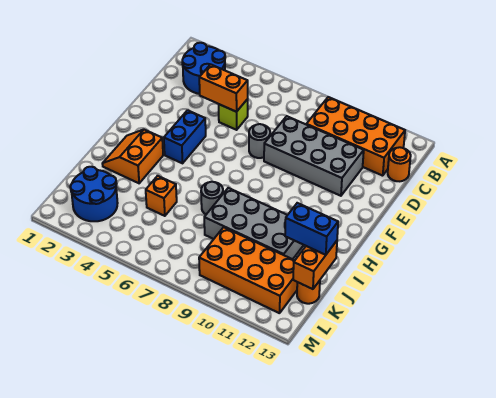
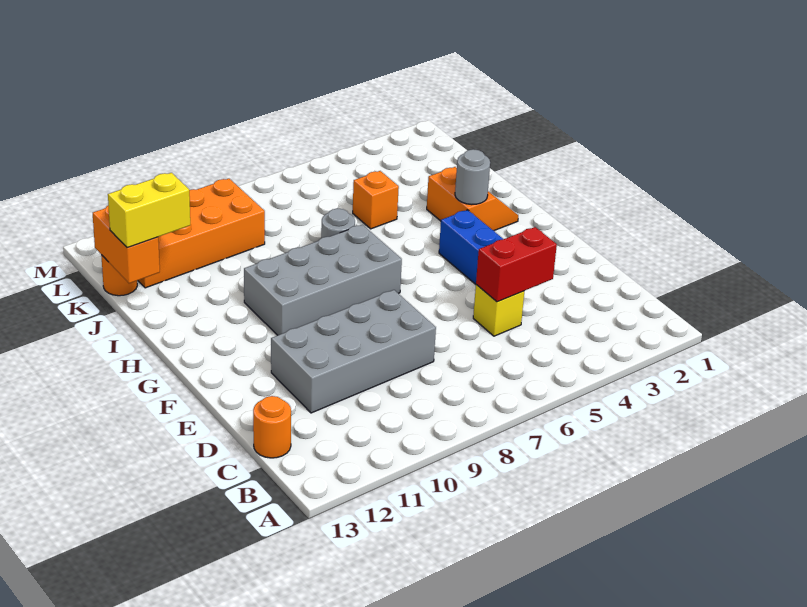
blue round brick B2:C3 level 1 -> none
orange brick B9:C12 level 1 -> none
orange brick D4:D5 level 2 -> red brick D4:D5 level 2
lime brick D5 level 1 -> yellow brick D5 level 1
grey round brick E7 level 1 -> grey round brick H3 level 2
grey brick I8:J11 level 1 -> grey brick G7:H10 level 1
blue brick J12:J13 level 3 -> yellow brick J12:J13 level 3
blue round brick K2:L3 level 1 -> none

